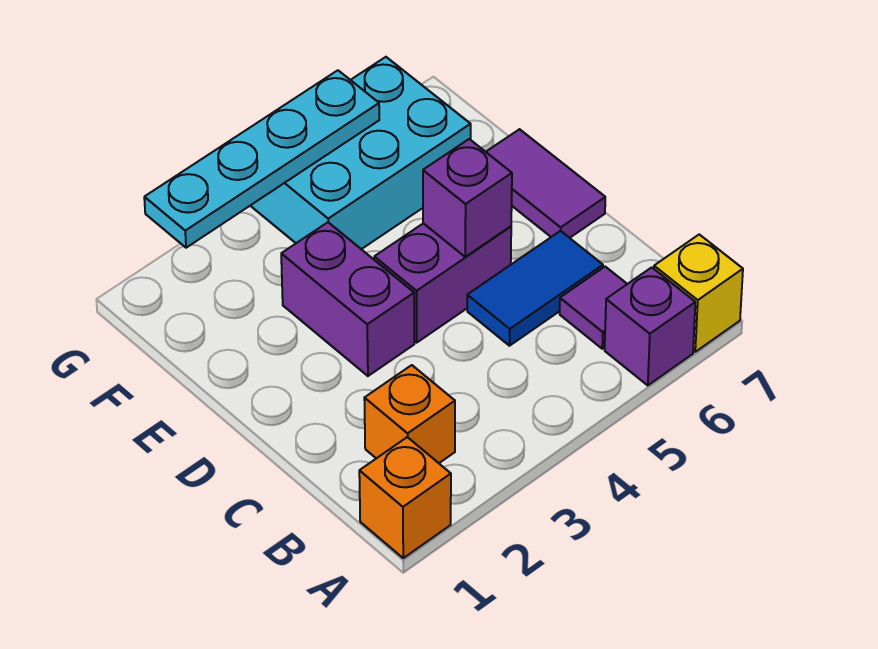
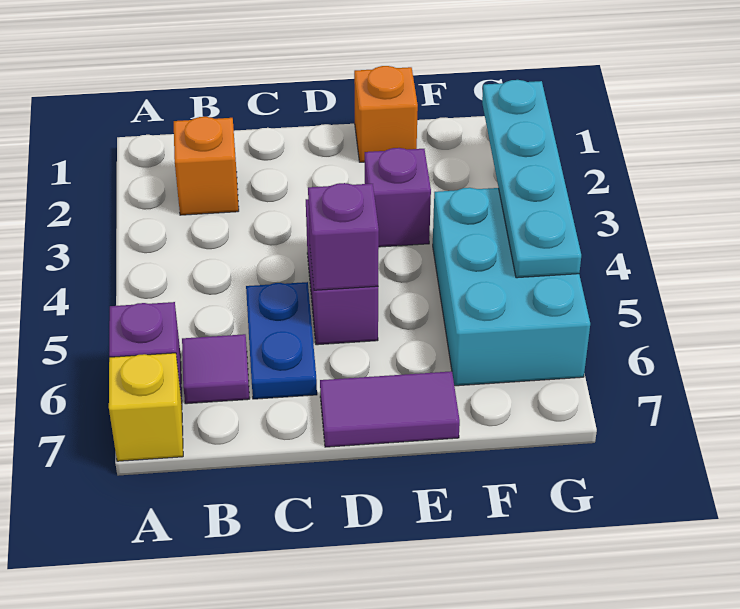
orange brick A1 level 1 -> orange brick E1 level 1
blue tile C5:C6 level 1 -> blue plate C5:C6 level 1
purple brick D3:E3 level 1 -> purple brick E3 level 1

